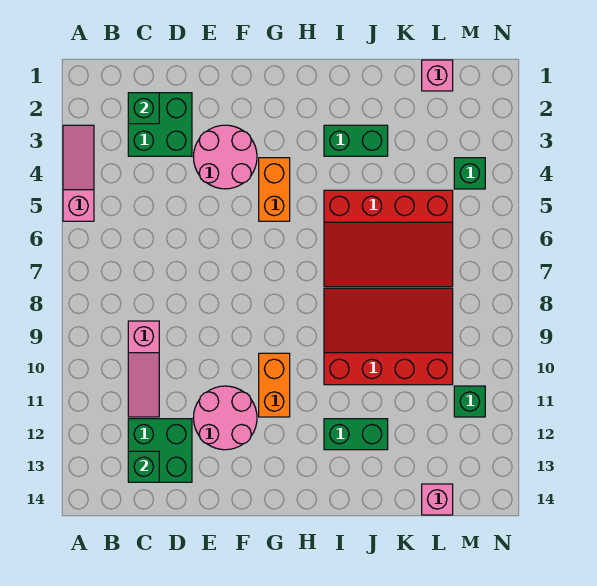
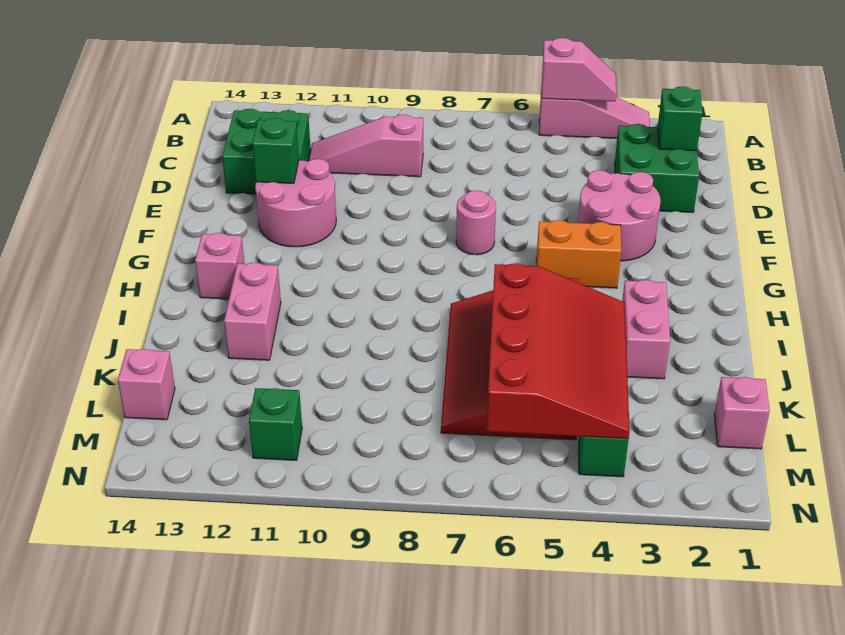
none -> pink slope A4:A5 level 2 top 5
green brick C13 level 2 -> green brick E12 level 2
none -> pink round brick F7 level 1
orange brick G10:G11 level 1 -> none
none -> pink brick H13 level 1
green brick I3:J3 level 1 -> pink brick I3:J3 level 1
red slope I8:L10 level 1 top 10 -> red slope J4:M6 level 2 top 6
green brick I12:J12 level 1 -> pink brick I12:J12 level 1

